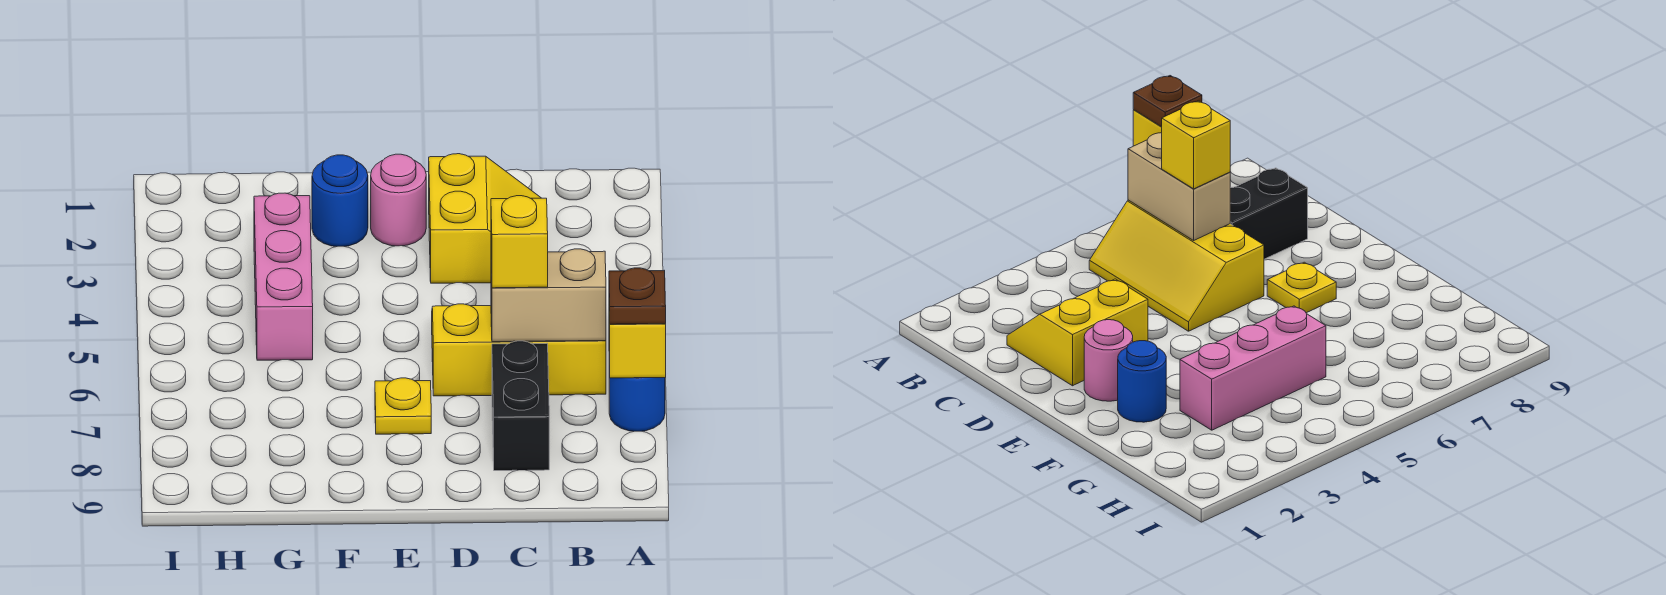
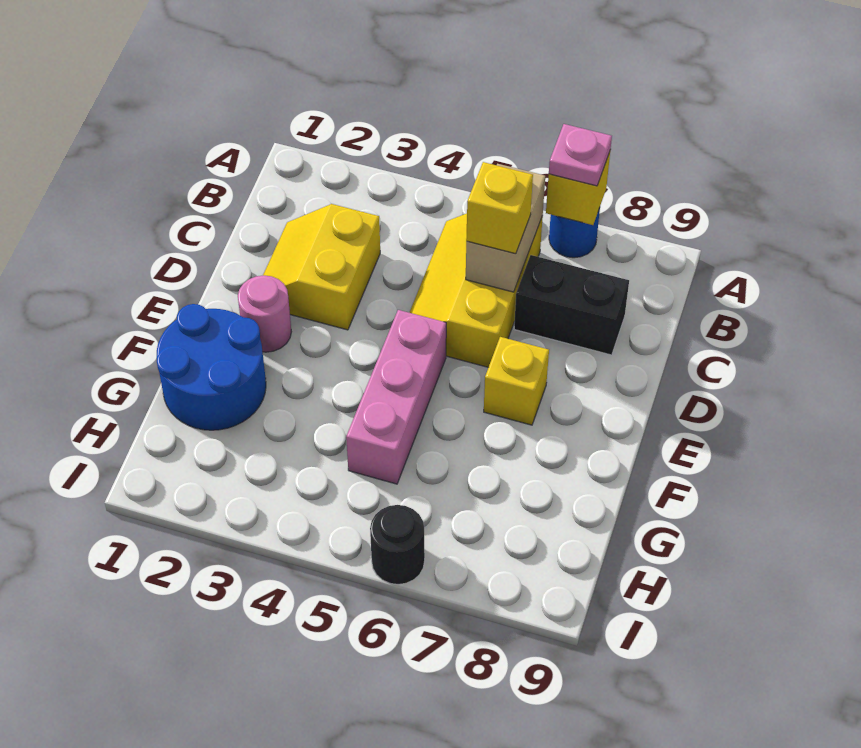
brown plate A7 level 3 -> pink plate A7 level 3
yellow slope C2:D3 level 1 top D -> yellow slope C2:D3 level 1 top 3
yellow plate E7 level 1 -> yellow brick E7 level 1
blue round brick F2 level 1 -> blue round brick F1:G2 level 1
pink brick G3:G5 level 1 -> pink brick E5:G5 level 1
none -> black round brick I6 level 1

